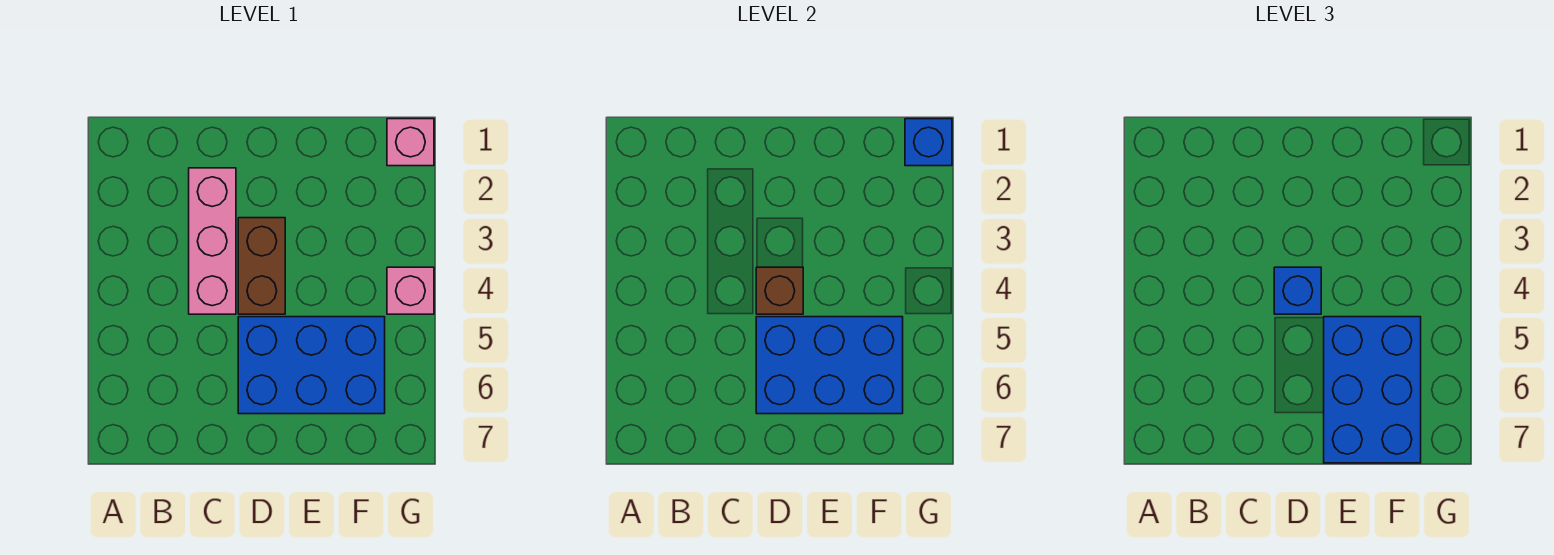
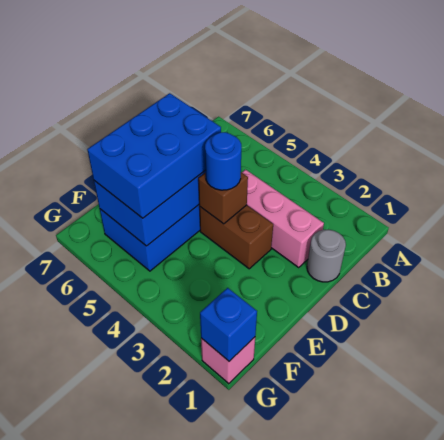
none -> grey round brick C1 level 1
blue brick D4 level 3 -> blue round brick D4 level 3
blue brick E5:F7 level 3 -> blue brick D5:F6 level 3
pink brick G4 level 1 -> none

